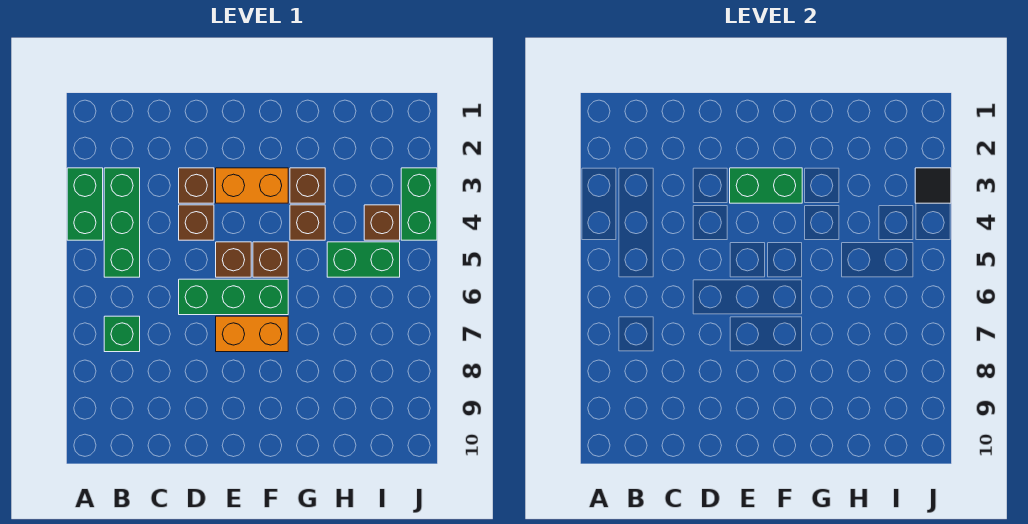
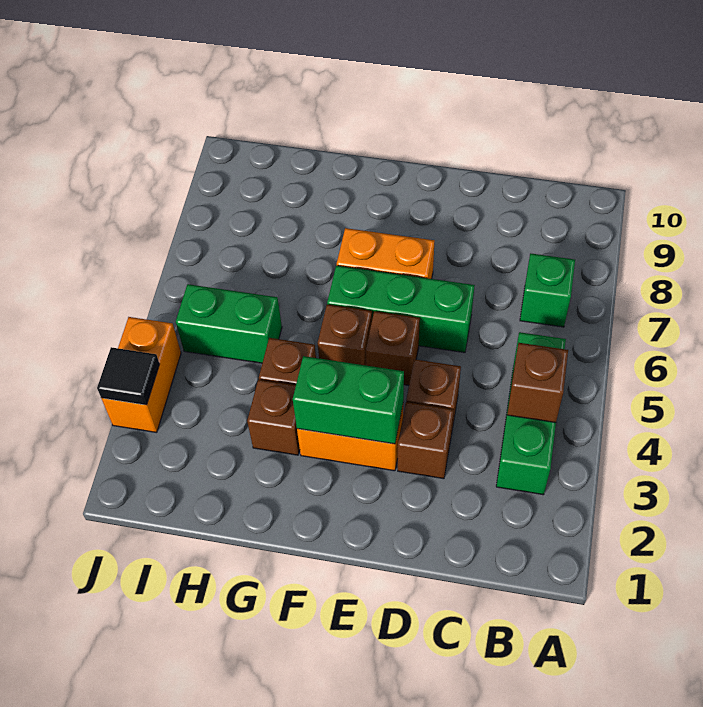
green brick A3:A4 level 1 -> none
brown brick I4 level 1 -> brown brick B4 level 2
green brick J3:J4 level 1 -> orange brick J3:J4 level 1

